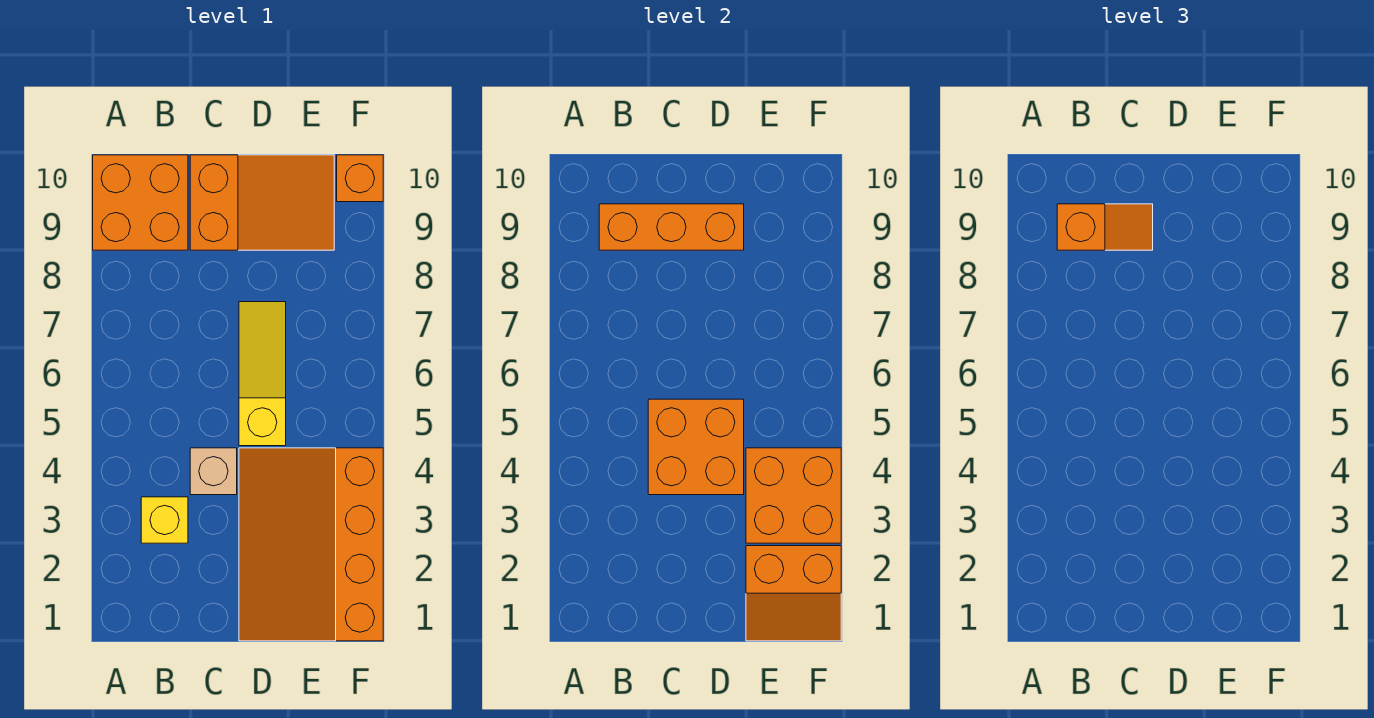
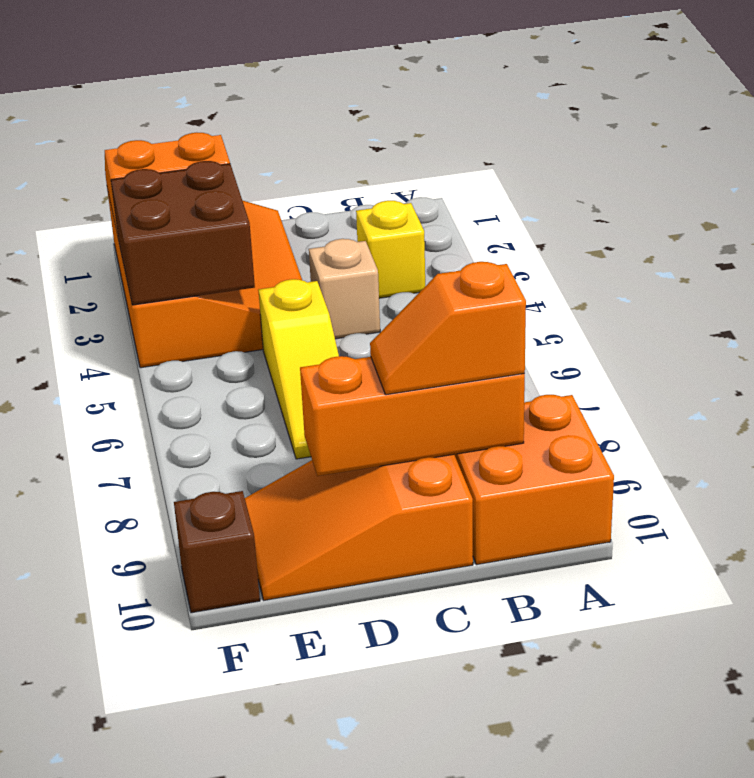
orange brick C4:D5 level 2 -> none
orange brick E3:F4 level 2 -> brown brick E3:F4 level 2
orange brick F10 level 1 -> brown brick F10 level 1

